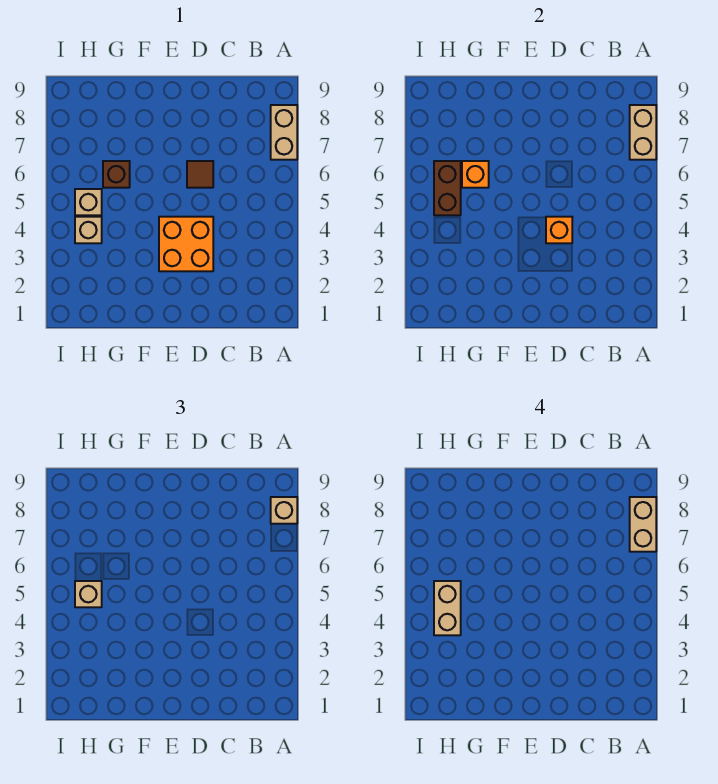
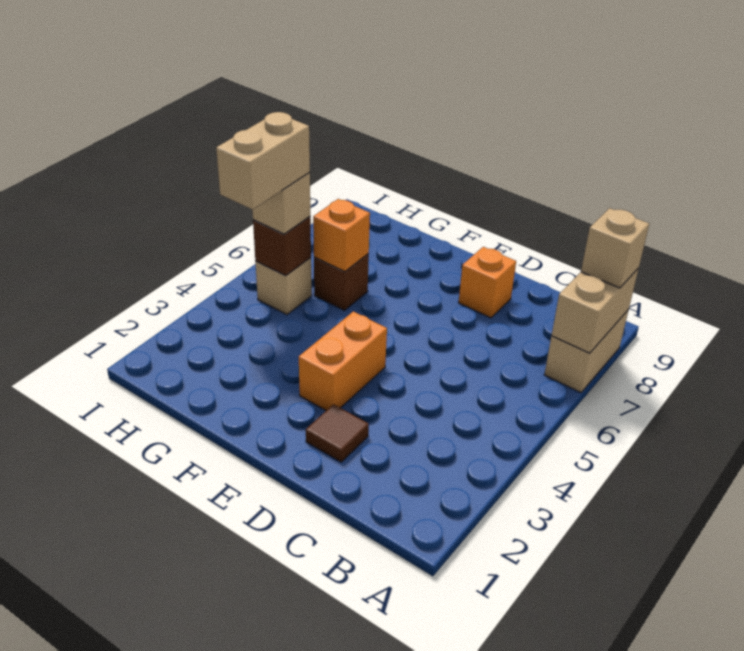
tan brick A7:A8 level 4 -> none
orange brick D3:E4 level 1 -> orange brick E3:E4 level 1
orange brick D4 level 2 -> orange brick D8 level 1
brown tile D6 level 1 -> brown tile D2 level 1
tan brick H4 level 1 -> none
brown brick H5:H6 level 2 -> brown brick H5 level 2

